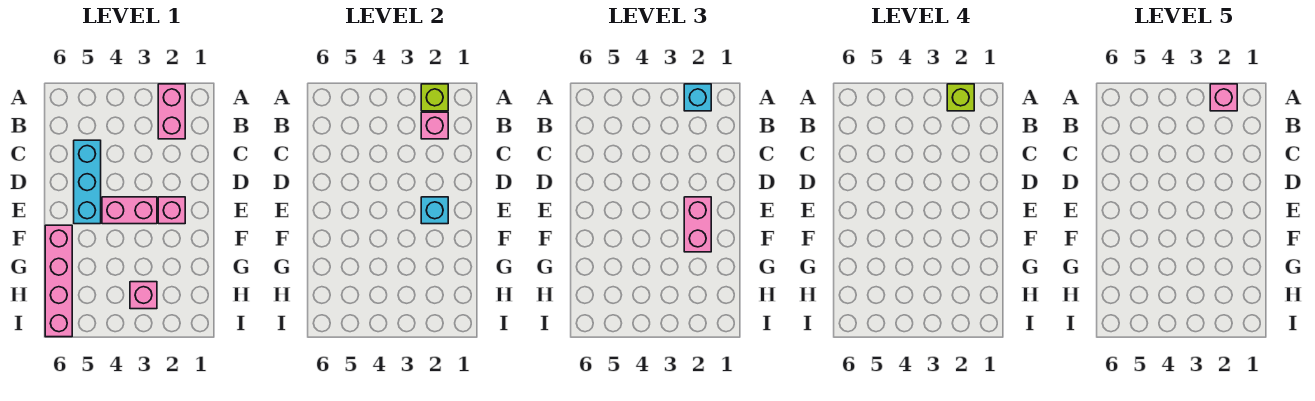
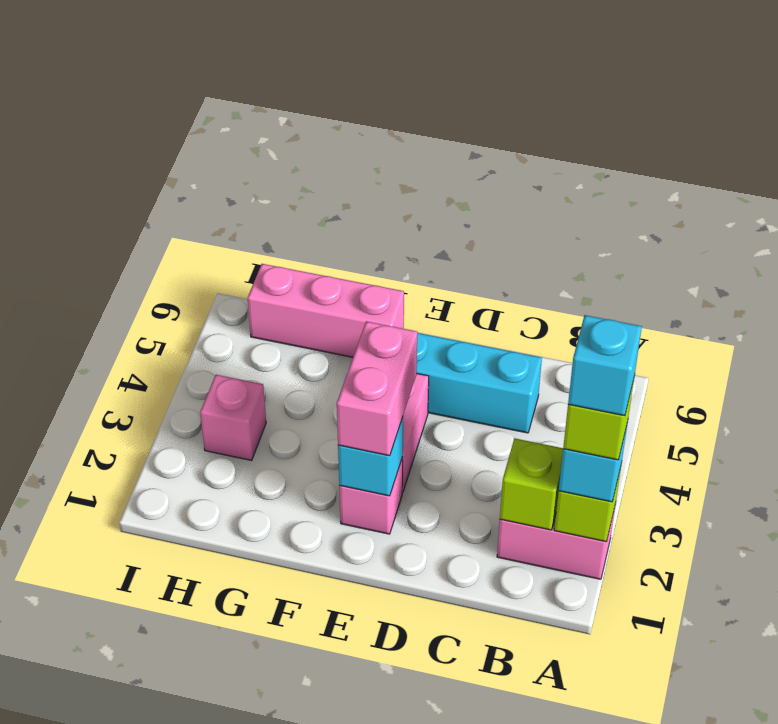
pink brick A2 level 5 -> cyan brick A2 level 5
pink brick B2 level 2 -> lime brick B2 level 2
pink brick E2:F2 level 3 -> pink brick E2:E3 level 3
pink brick F6:I6 level 1 -> pink brick F6:H6 level 1

